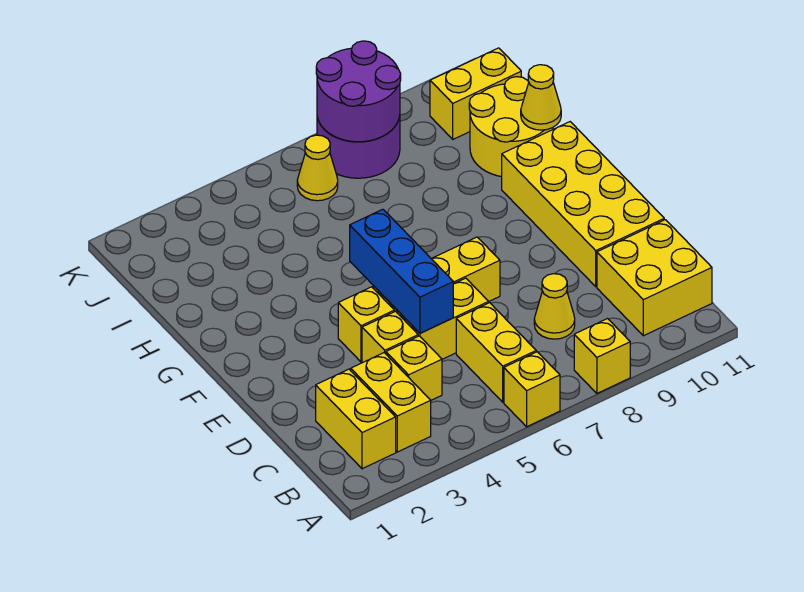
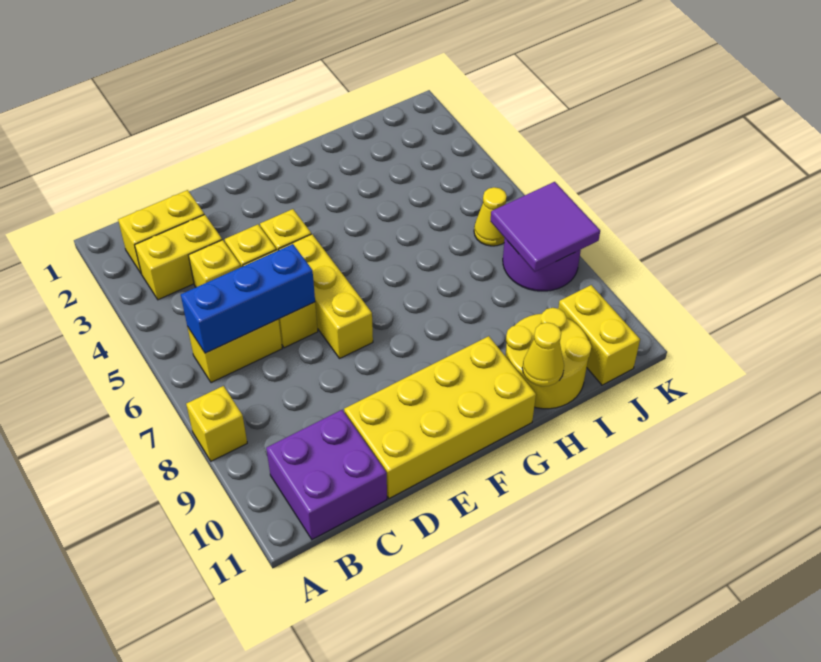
yellow brick A6 level 1 -> none
yellow brick B10:C11 level 1 -> purple brick B10:C11 level 1
yellow cone C8 level 1 -> none
blue brick D5:F5 level 2 -> blue brick B6:D6 level 2
purple round brick J7:K8 level 2 -> purple tile J7:K8 level 2

